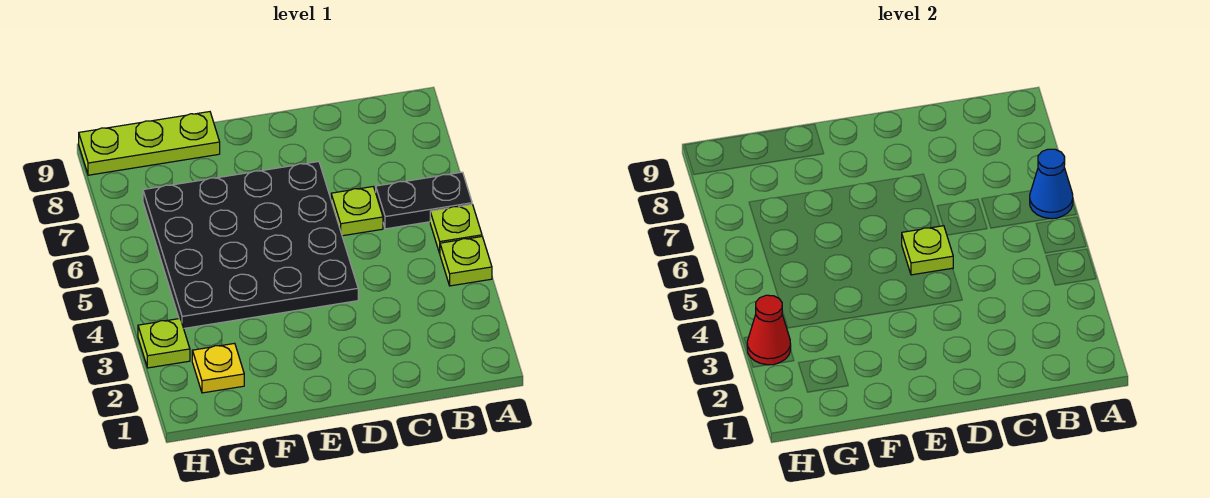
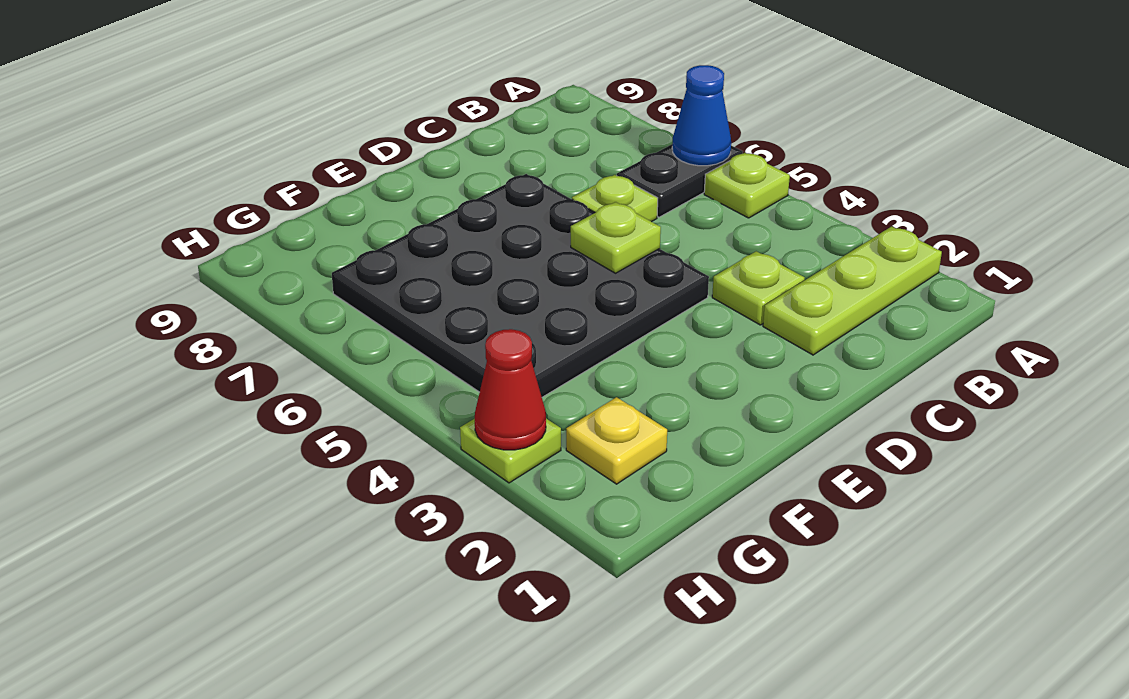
lime plate A4 level 1 -> lime plate C3 level 1
lime plate F9:H9 level 1 -> lime plate A2:C2 level 1

